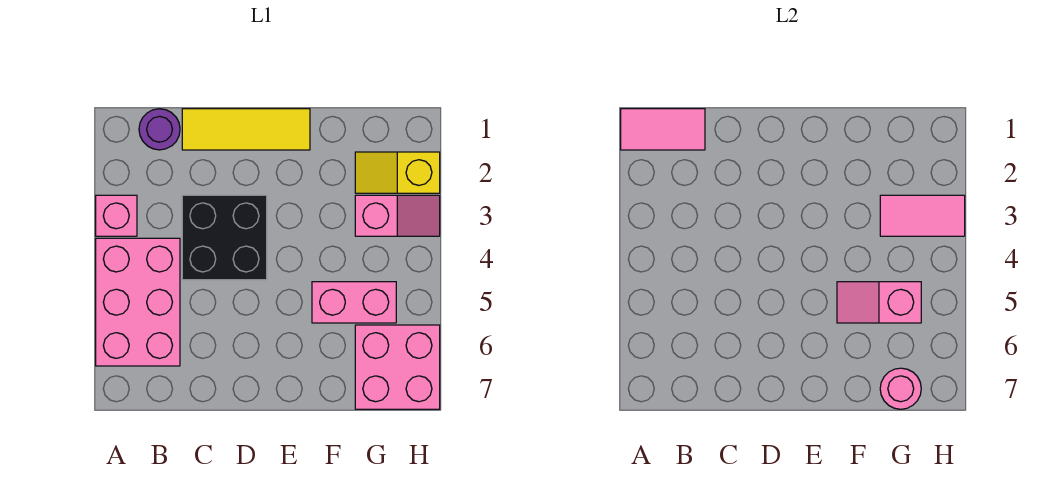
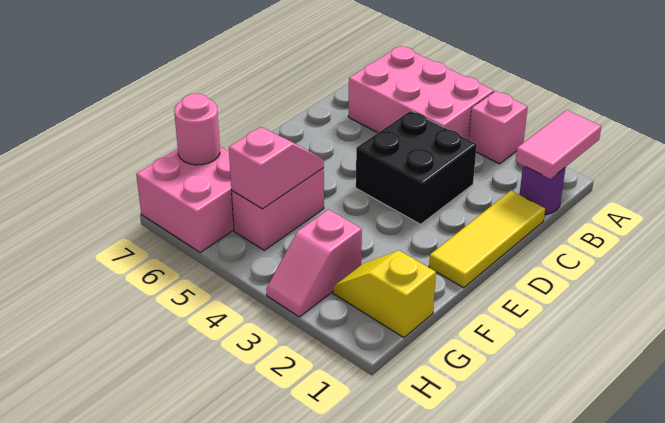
yellow slope G2:H2 level 1 top H -> yellow slope G1:G2 level 1 top 1
pink tile G3:H3 level 2 -> none

